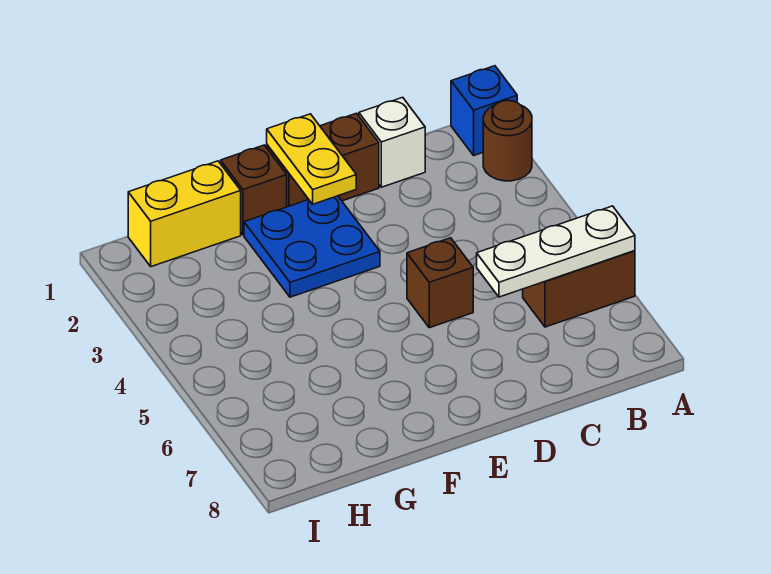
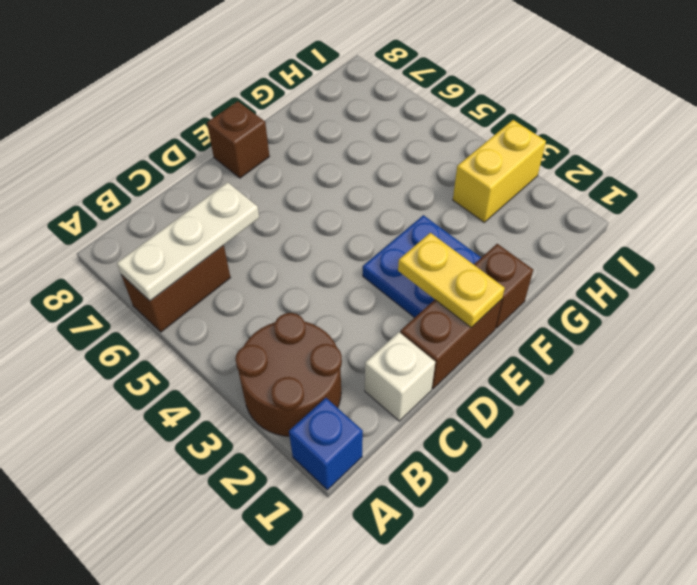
brown round brick A2 level 1 -> brown round brick A2:B3 level 1
brown brick D5 level 1 -> brown brick E8 level 1
yellow brick G1:H1 level 1 -> yellow brick H3:I3 level 1

